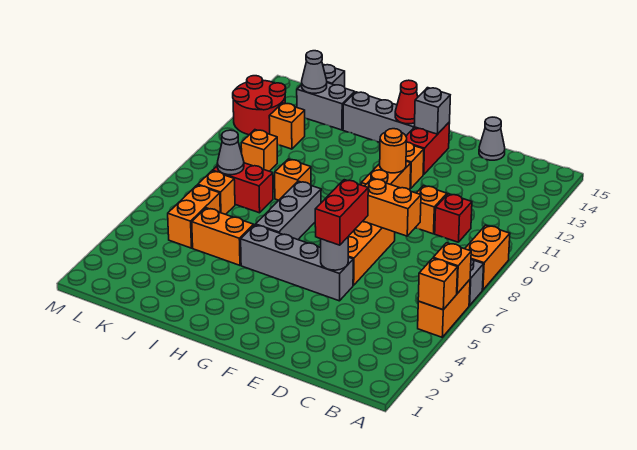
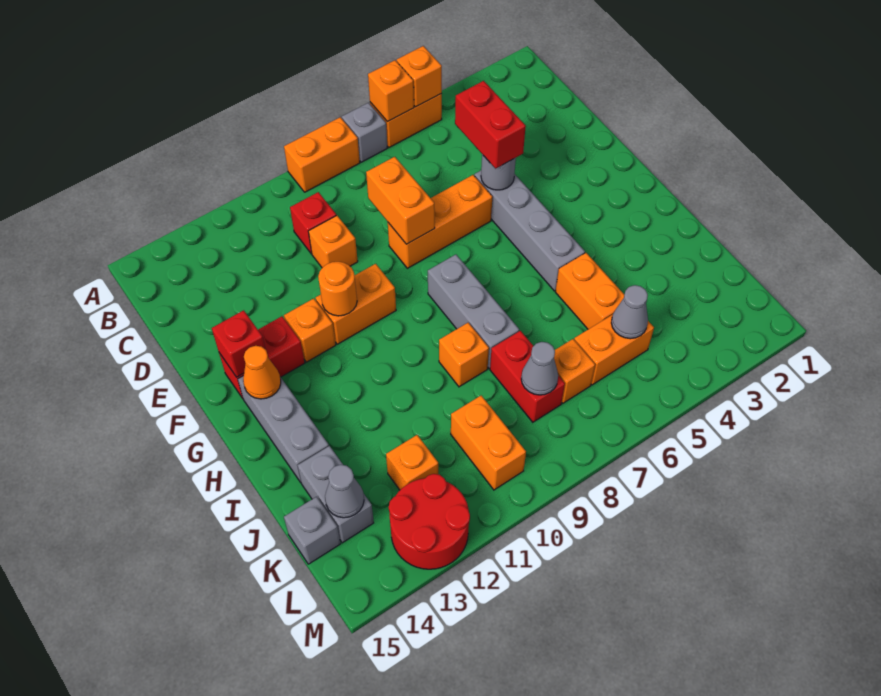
grey cone D15 level 1 -> grey cone K5 level 2
red brick E5:E6 level 3 -> red brick D5:E5 level 3
grey brick F14 level 2 -> red brick F14 level 2
red cone G14 level 2 -> orange cone G14 level 2
grey brick H6:H8 level 1 -> grey brick G8:I8 level 1
orange brick K10 level 1 -> orange brick K10:L10 level 1

